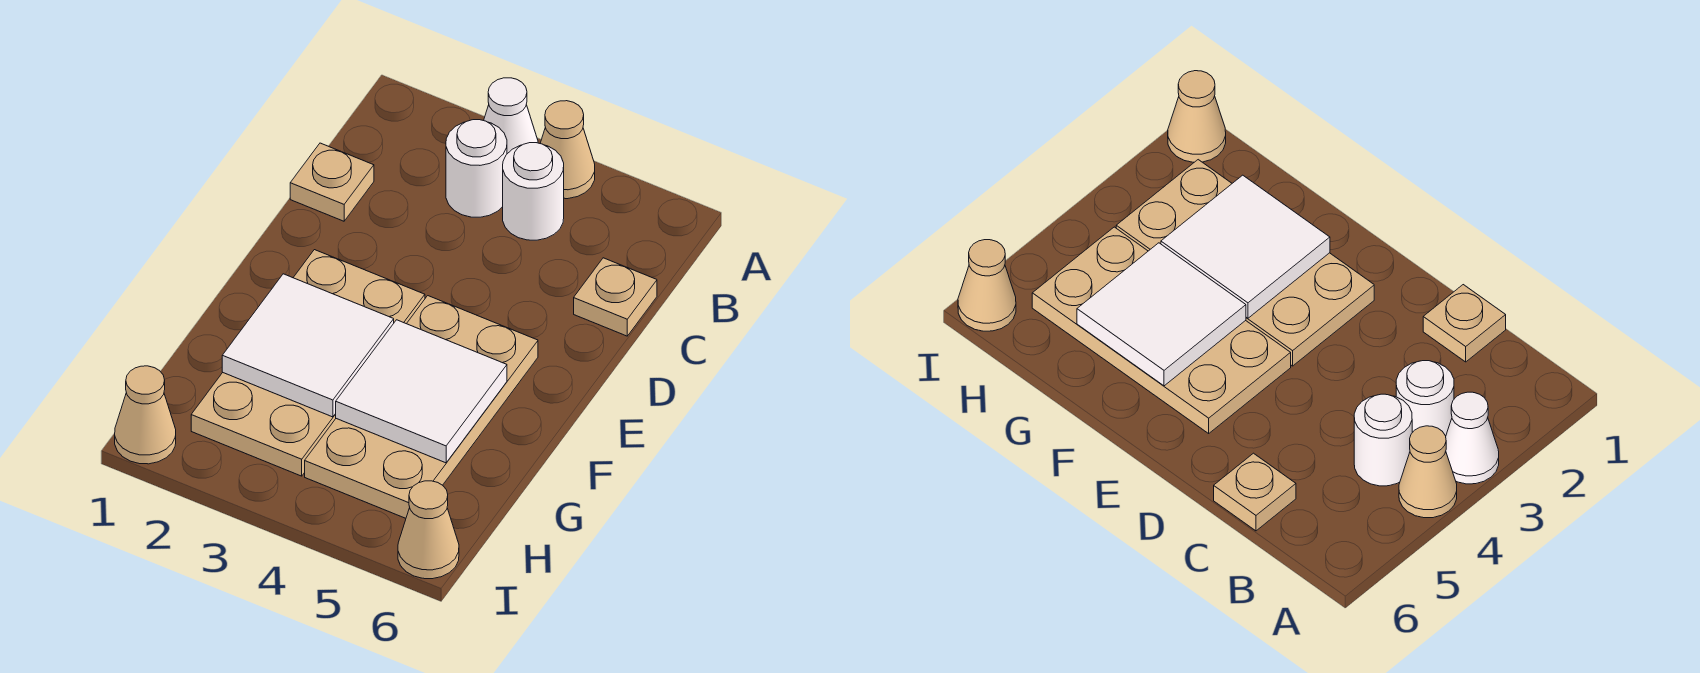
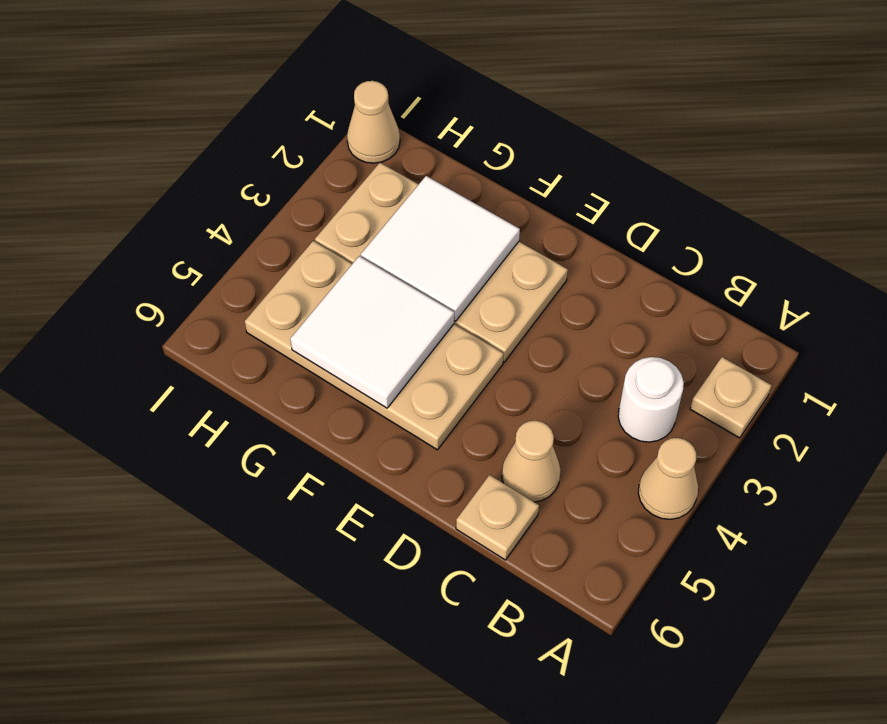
white cone A3 level 1 -> none
white round brick B4 level 1 -> none
tan plate C1 level 1 -> tan plate A2 level 1
tan cone I6 level 1 -> tan cone C5 level 1

